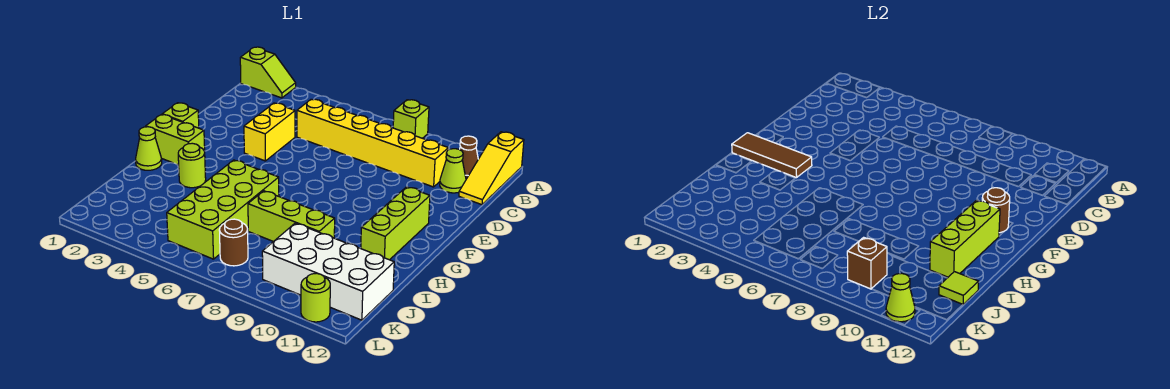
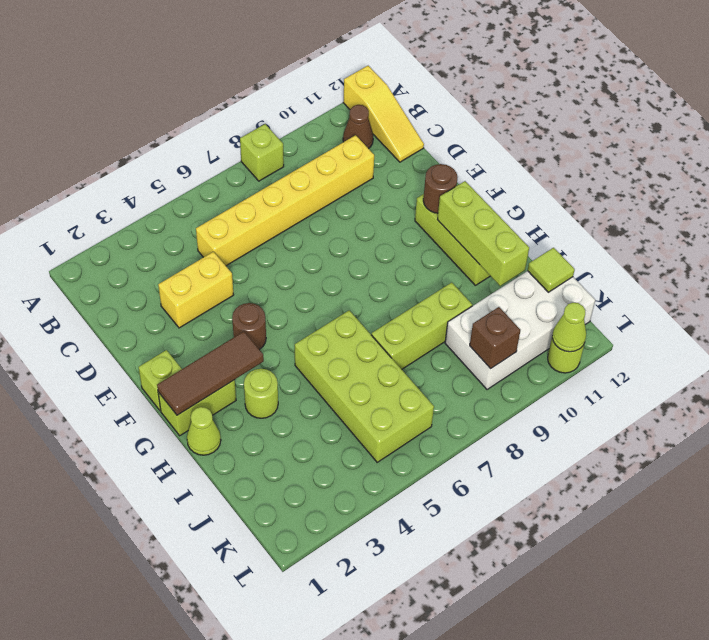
lime slope A1:A2 level 1 top 1 -> none
lime cone C11 level 1 -> none
yellow brick D4:E4 level 1 -> yellow brick D3:D4 level 1
brown round brick K7 level 1 -> brown round brick F4 level 1

